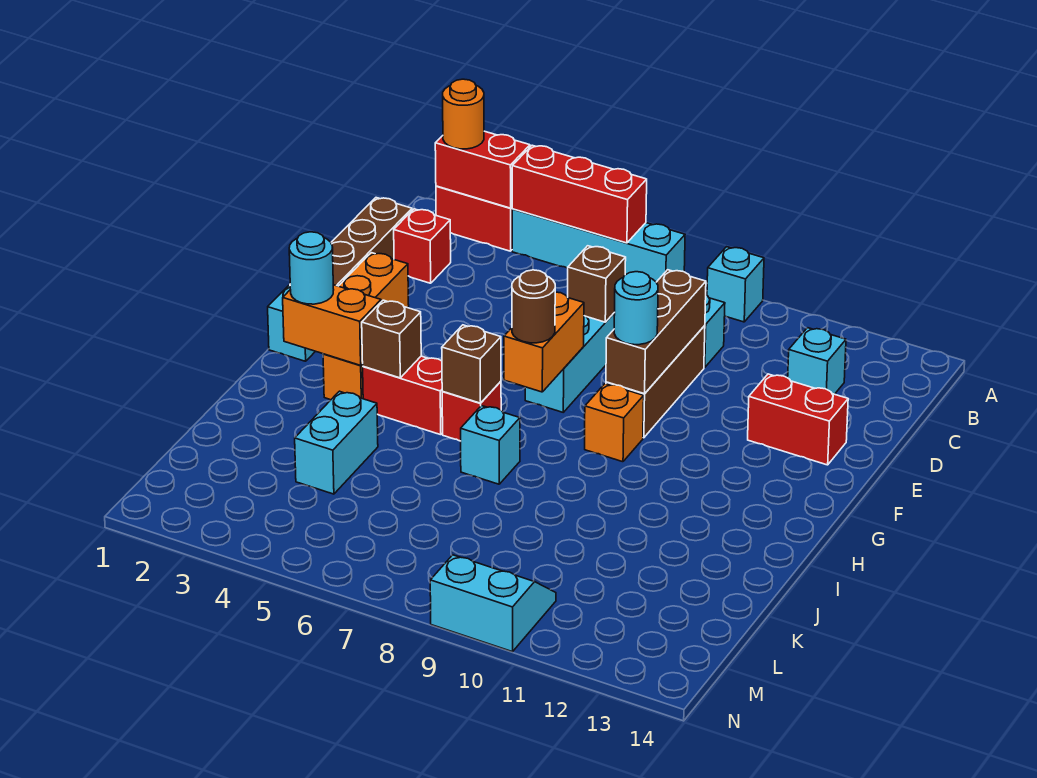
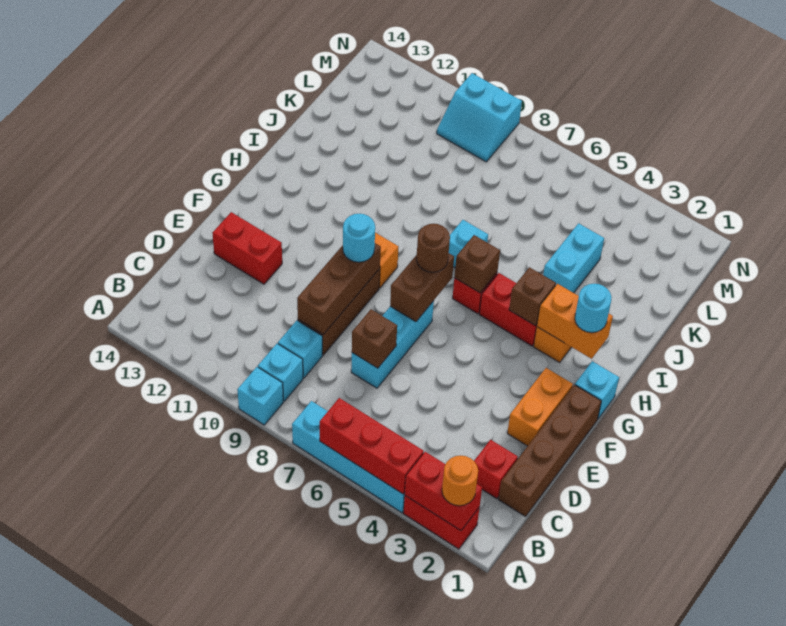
cyan brick C12 level 1 -> cyan brick B9 level 1
orange brick F7:G7 level 2 -> brown brick F7:G7 level 2

